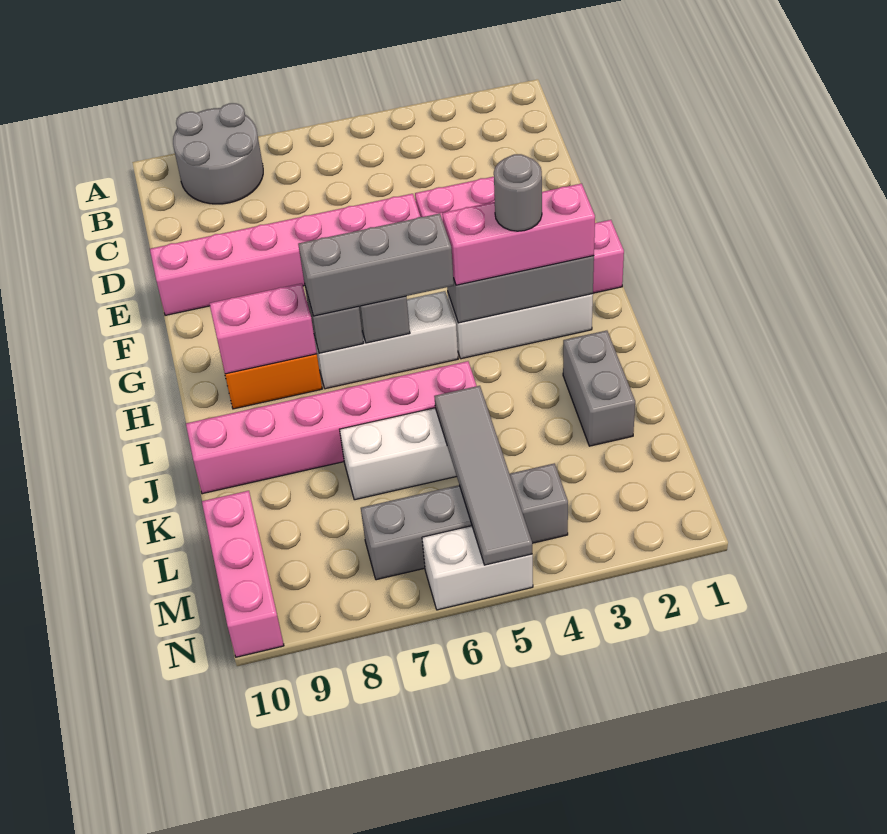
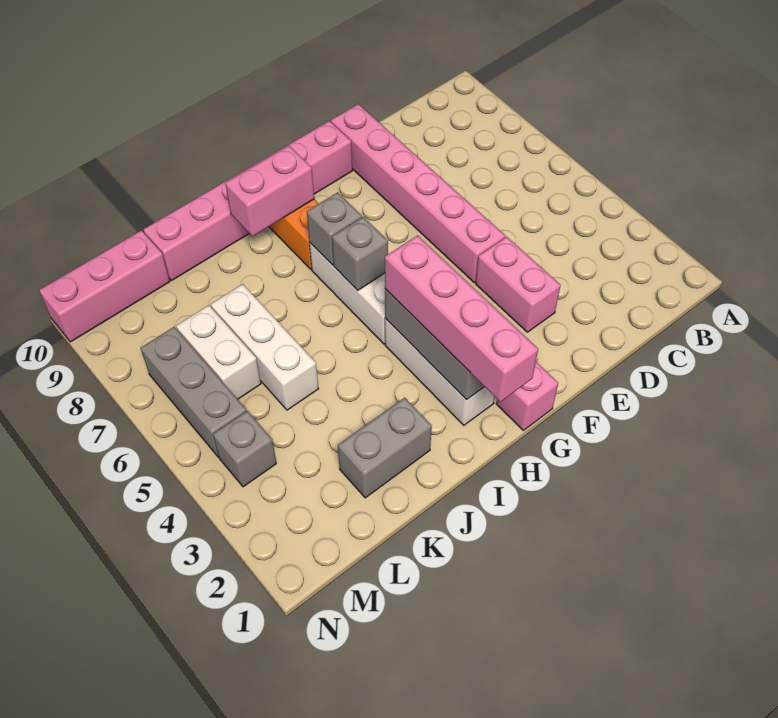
grey round brick A8:B9 level 1 -> none
pink brick H2:H4 level 3 -> pink brick H1:H4 level 3
grey round brick H3 level 4 -> none
grey brick H5:H7 level 3 -> none
pink brick H8:H9 level 2 -> pink brick H9:I9 level 2
pink brick J5:J10 level 1 -> pink brick F10:K10 level 1
grey tile K5:N5 level 2 -> none
white brick N5:N6 level 1 -> white brick L6:L7 level 1

